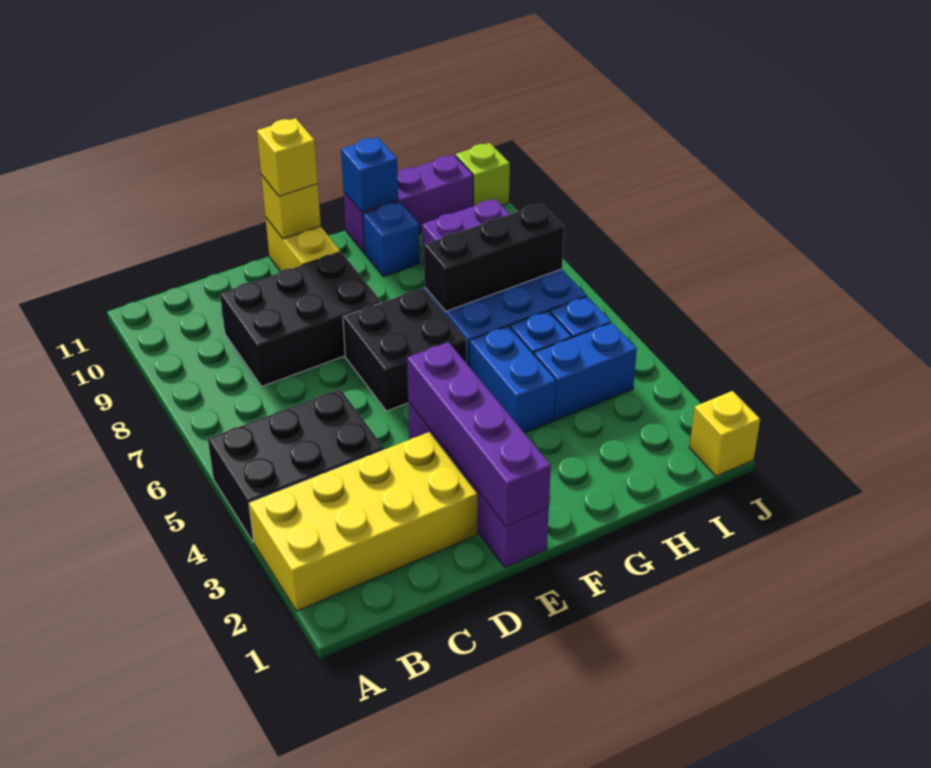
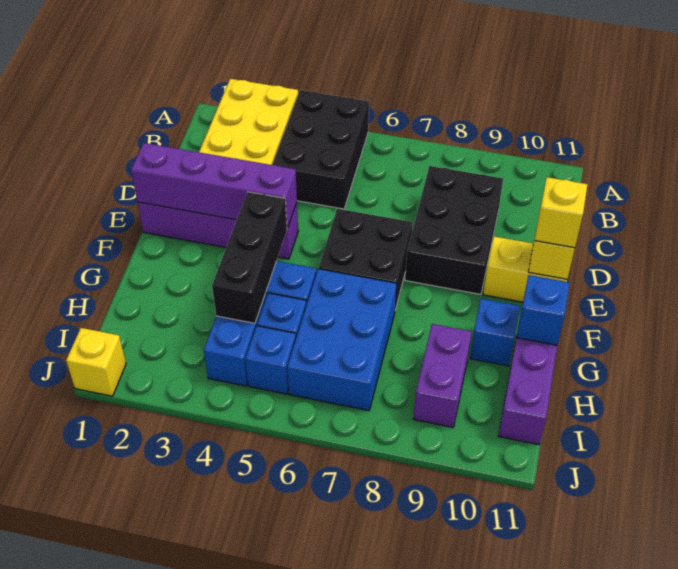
black brick G7:I7 level 2 -> black brick F4:H4 level 2
lime brick J11 level 1 -> none

